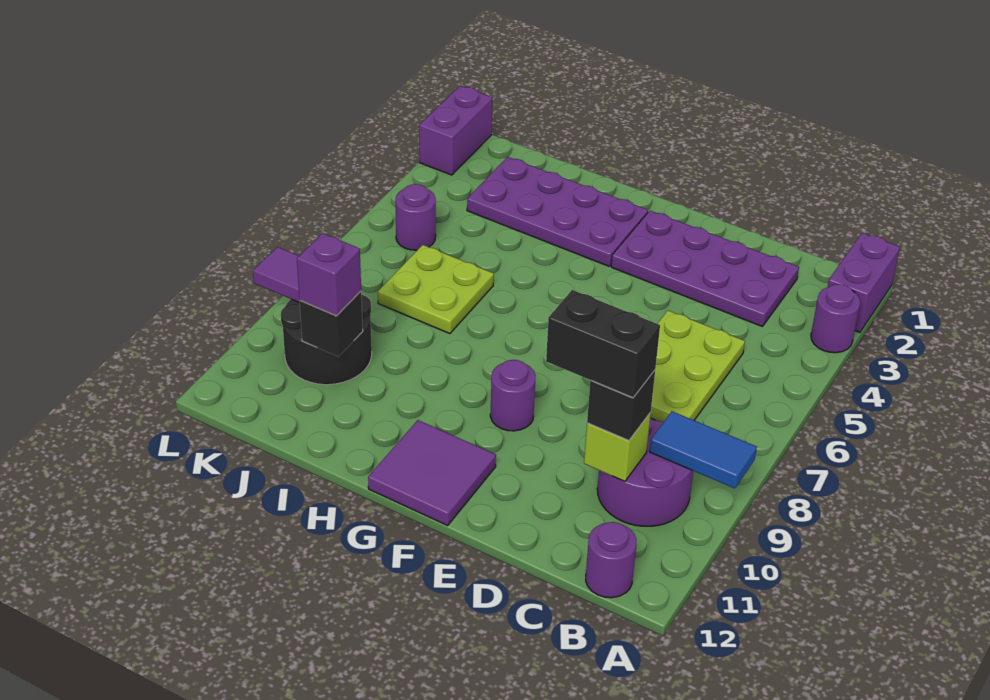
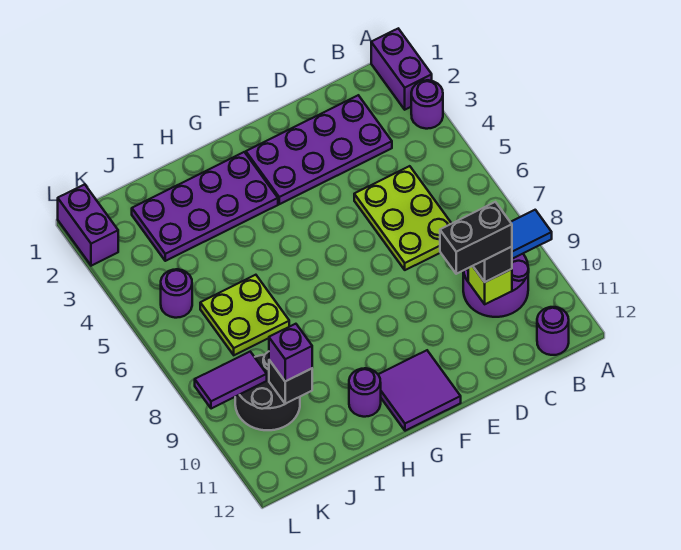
purple round brick F9 level 1 -> purple round brick H11 level 1

